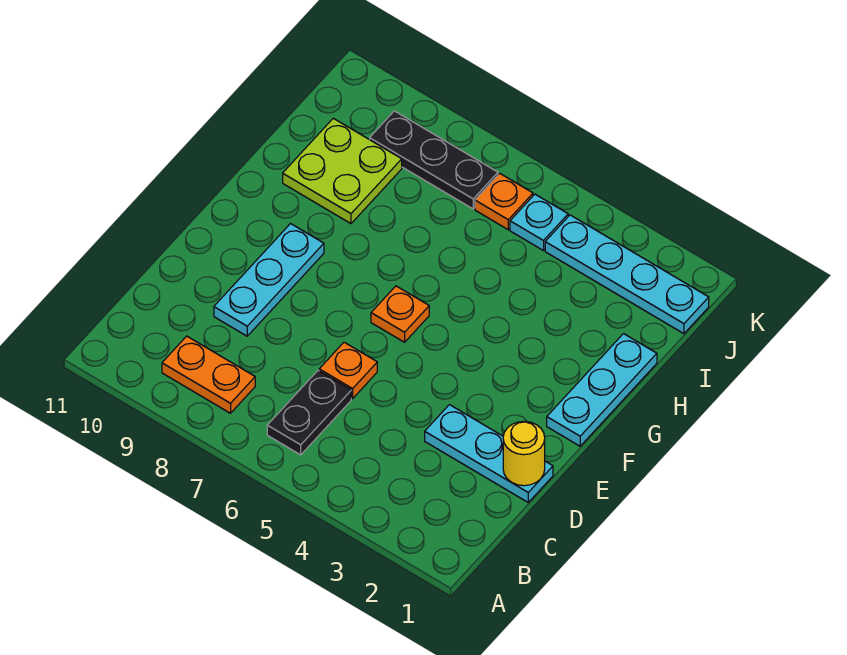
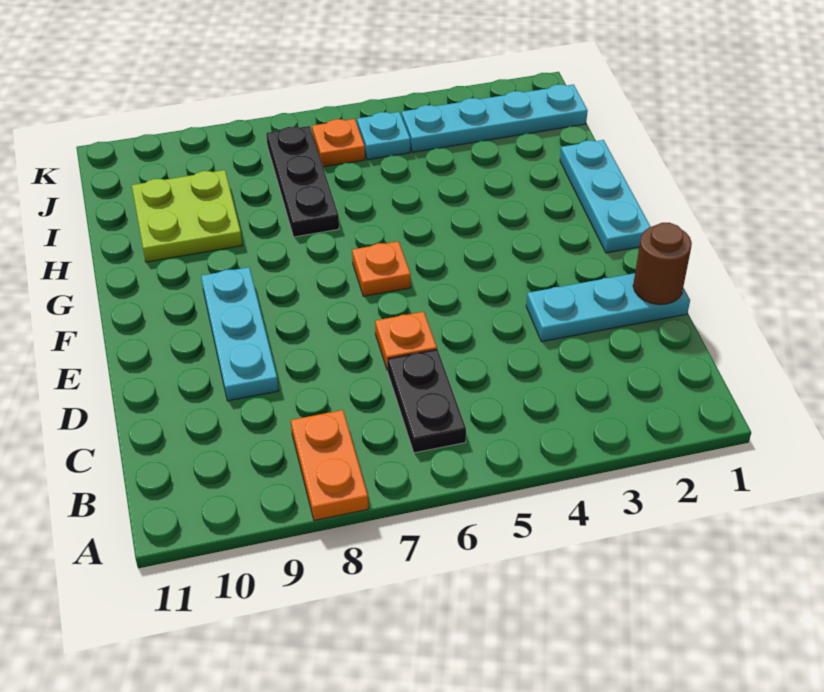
orange plate B8:B9 level 1 -> orange plate A8:B8 level 1
yellow round brick D1 level 2 -> brown round brick D1 level 2
black plate J7:J9 level 1 -> black plate H7:J7 level 1

